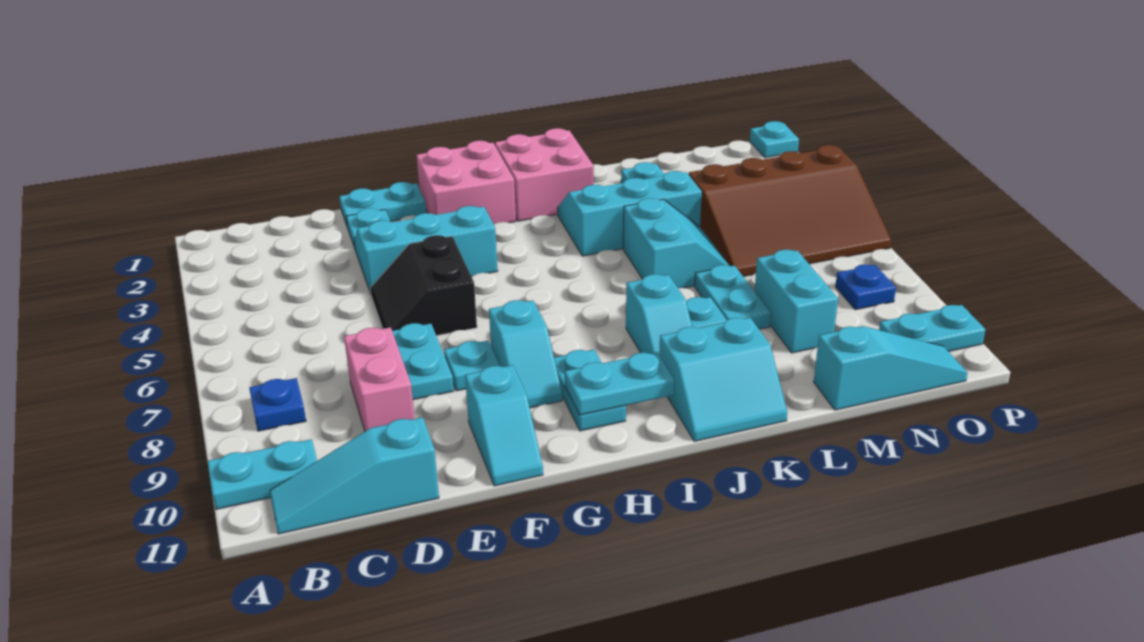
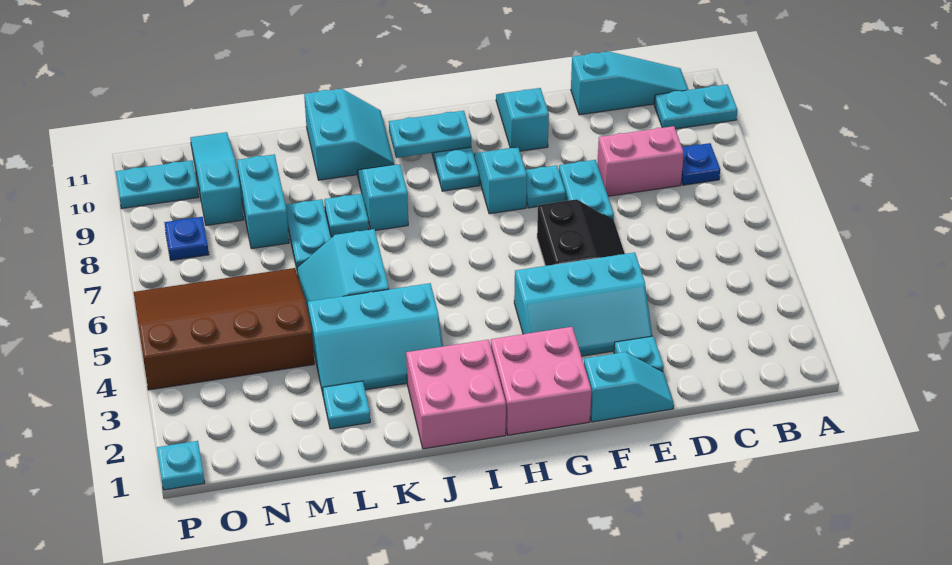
pink brick D8:D9 level 1 -> pink brick C8:D8 level 1
cyan plate E1:F1 level 1 -> cyan slope E1:F1 level 1 top F
cyan slope J10:K11 level 1 top 10 -> cyan slope J10:K11 level 1 top K
cyan slope M11:O11 level 1 top M -> cyan slope N9:N11 level 1 top 9

